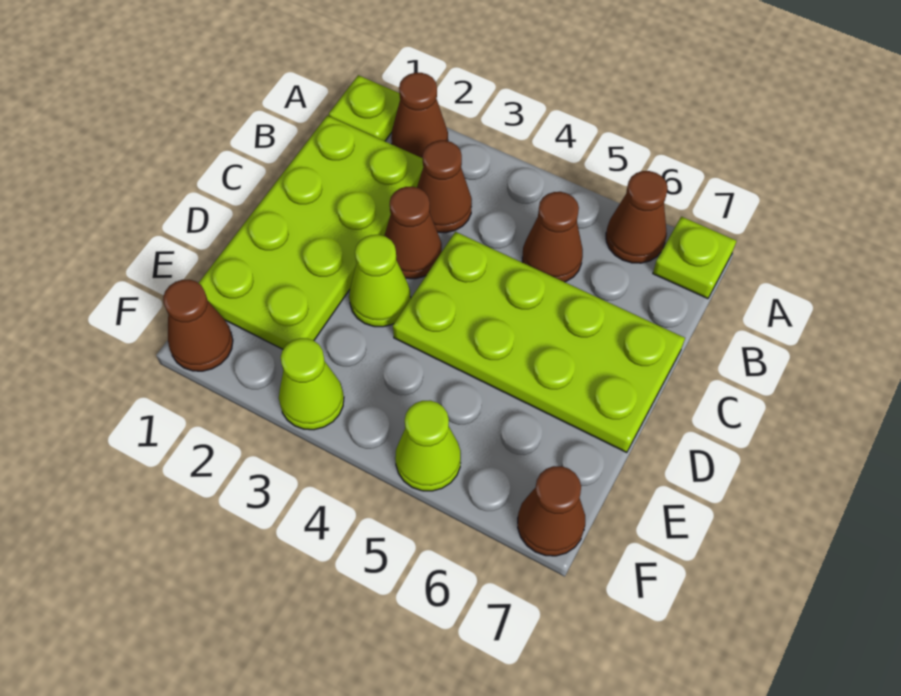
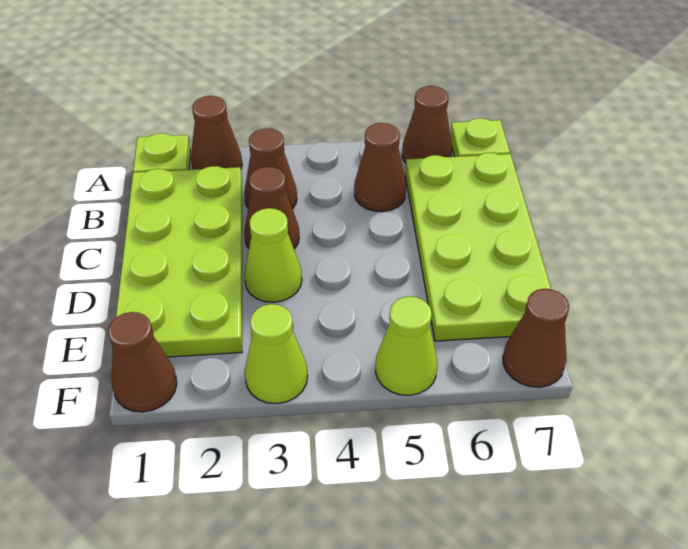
lime plate C4:D7 level 1 -> lime plate B6:E7 level 1

